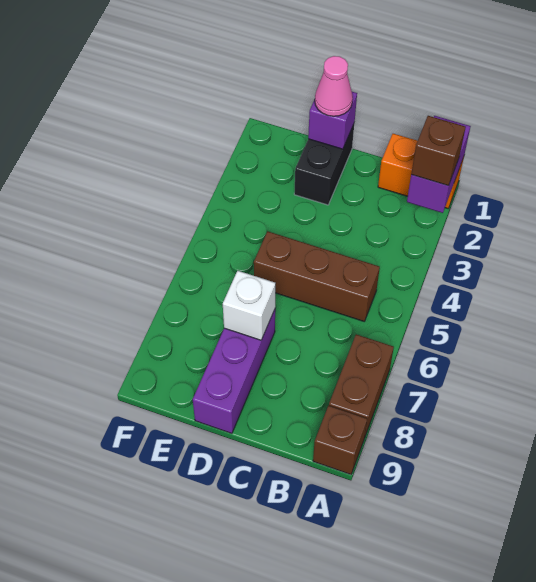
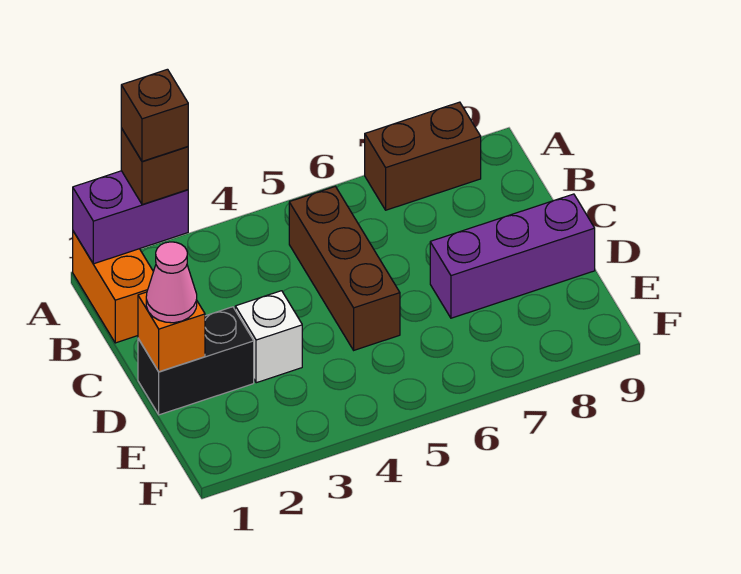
brown brick A9 level 1 -> brown brick A2 level 4
purple brick D1 level 2 -> orange brick D1 level 2
white brick D7 level 2 -> white brick D3 level 1

